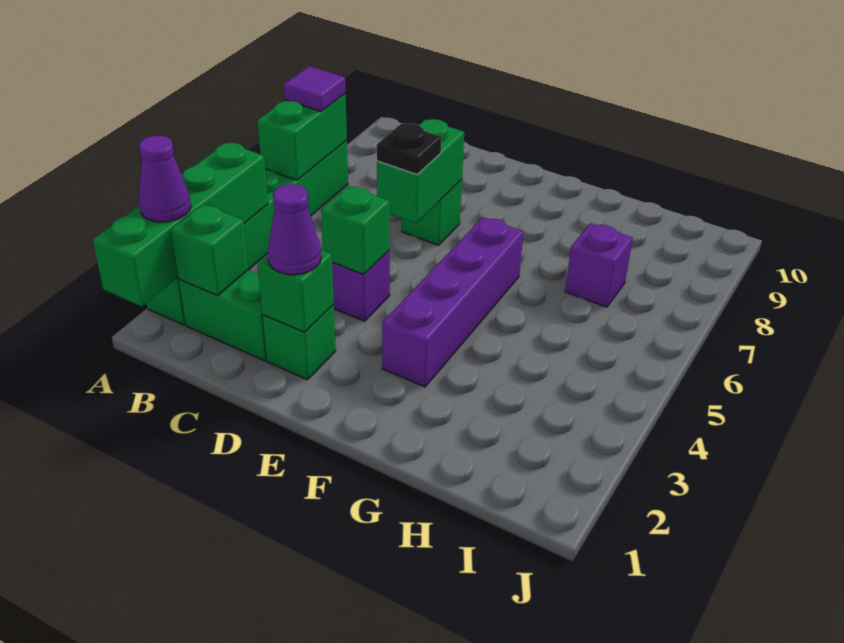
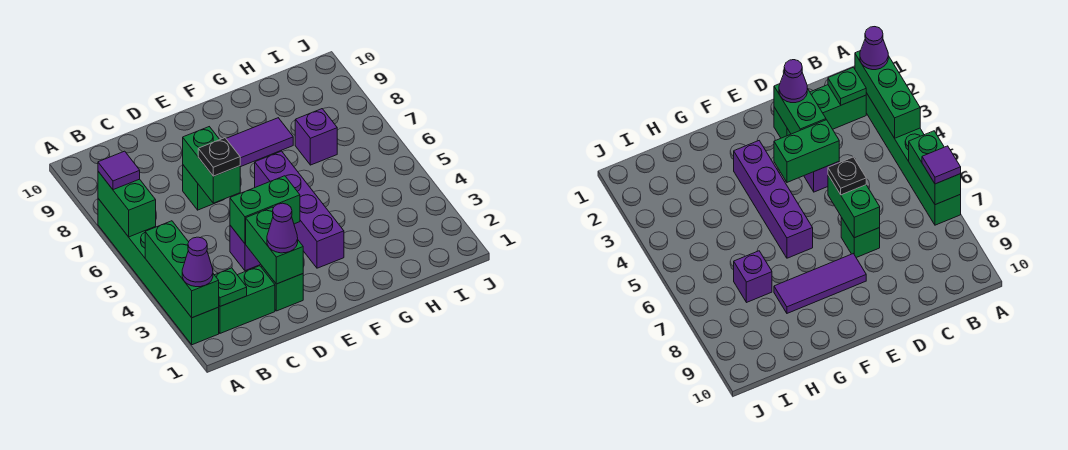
green brick A1:A4 level 2 -> green brick A2:A4 level 2
green brick B2 level 2 -> green plate B2 level 2
green brick D2 level 2 -> green brick D2:D3 level 2
green brick D4 level 2 -> green brick D4:E4 level 2
none -> purple tile E8:G8 level 1

